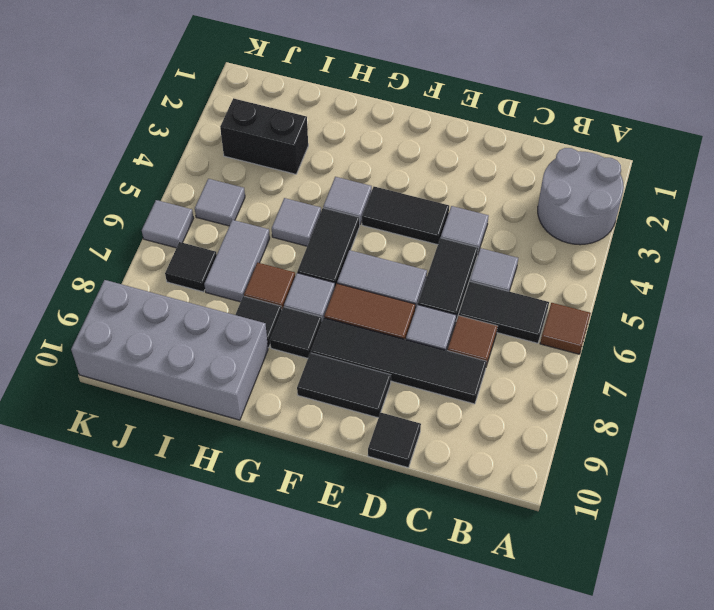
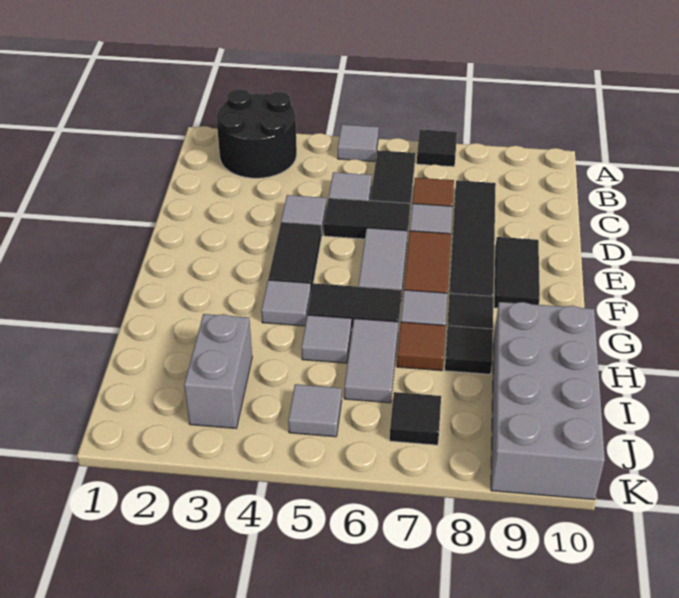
grey round brick A2:B3 level 1 -> black round brick A2:B3 level 1
brown tile A6 level 1 -> none
black tile D10 level 1 -> black tile A7 level 1
black brick I3:J3 level 1 -> grey brick I3:J3 level 1
grey tile I6:I7 level 1 -> grey tile H6:I6 level 1
grey tile K6 level 1 -> grey tile A5 level 1

